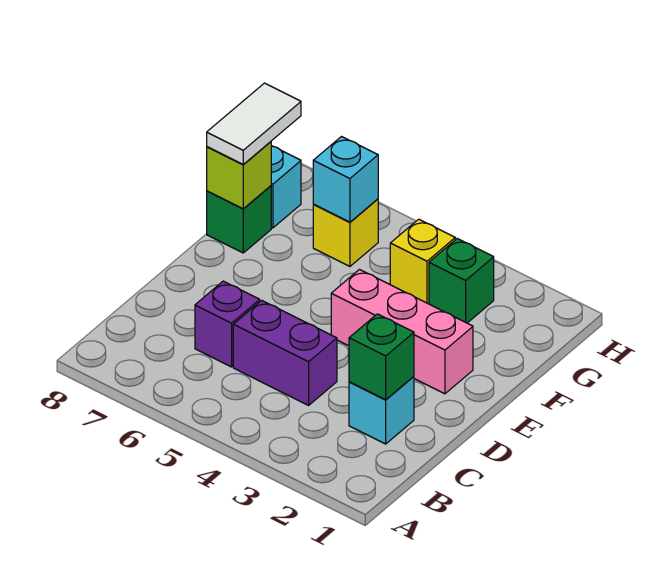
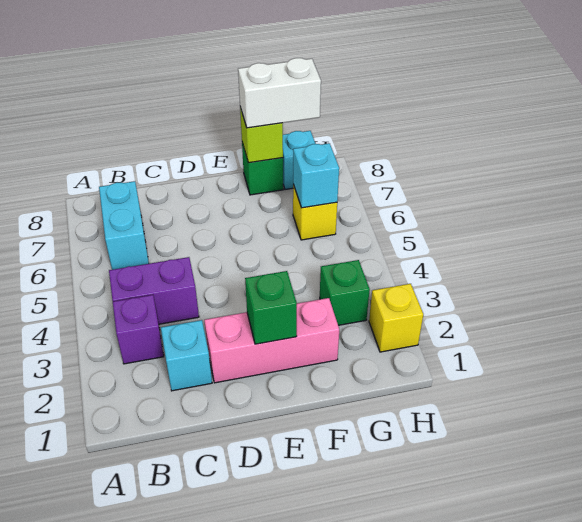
none -> cyan brick B6:B7 level 1
green brick C2 level 2 -> green brick E2 level 2
purple brick C4:C5 level 1 -> purple brick B4:C4 level 1
purple brick C6 level 1 -> purple brick B3 level 1
pink brick E2:E4 level 1 -> pink brick D2:F2 level 1
white tile F8:G8 level 3 -> white brick F8:G8 level 3
yellow brick G4 level 1 -> yellow brick H2 level 1

